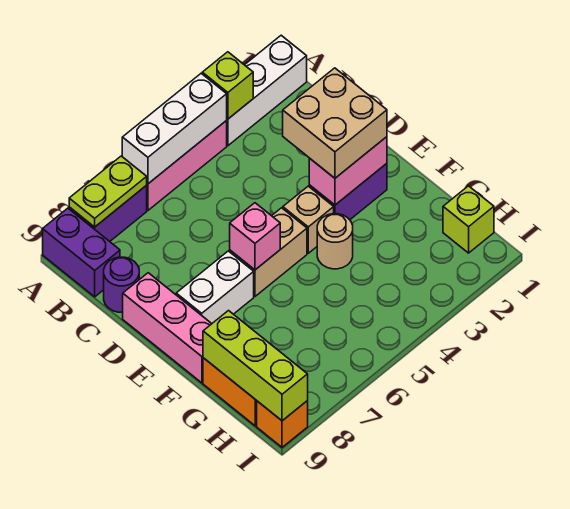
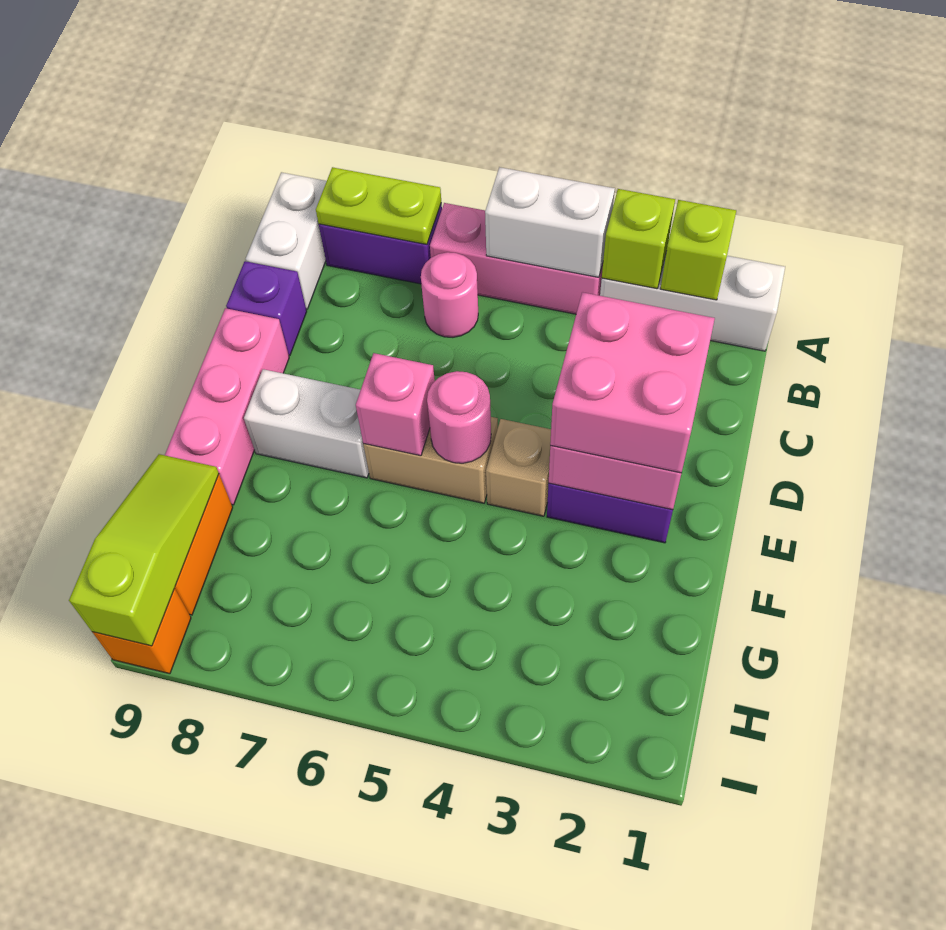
white brick A4:A6 level 2 -> white brick A4:A5 level 2
purple brick A9:B9 level 1 -> white brick A9:B9 level 1
none -> pink round brick B6 level 1
purple round brick C9 level 1 -> purple brick C9 level 1
tan brick D2:E3 level 3 -> pink brick D2:E3 level 3
none -> pink round brick E5 level 2
tan round brick F4 level 1 -> none
lime brick G9:I9 level 2 -> lime slope G9:I9 level 2 top I
lime brick H1 level 1 -> lime brick A2 level 2

